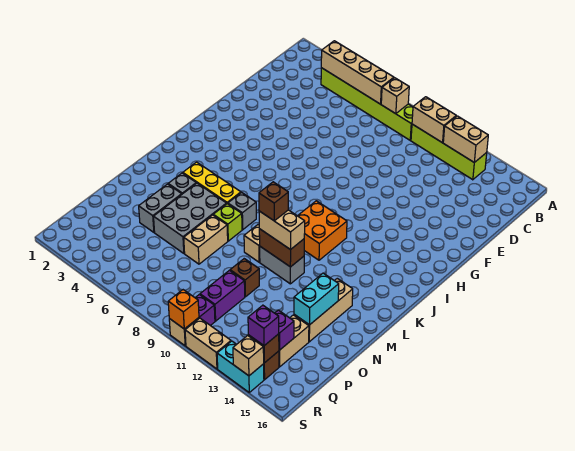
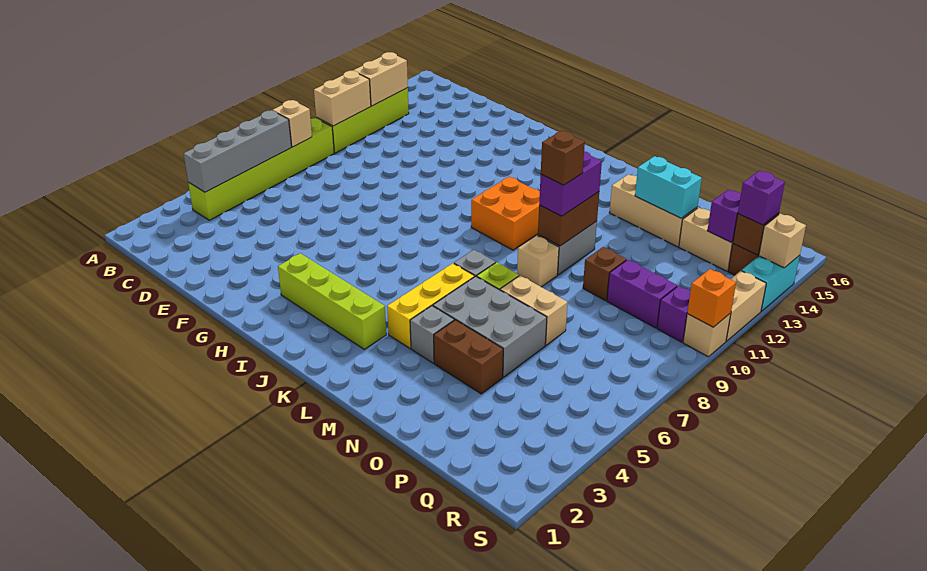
tan brick B4:B7 level 2 -> grey brick B4:B7 level 2
none -> lime brick H3:K3 level 1
tan brick M10:M11 level 3 -> purple brick M10:M11 level 3
grey brick N4:O4 level 1 -> brown brick N4:O4 level 1

